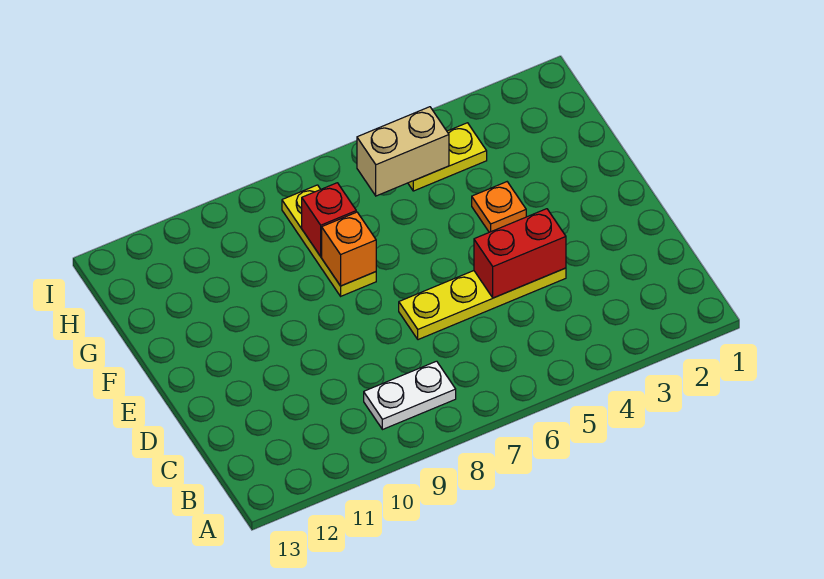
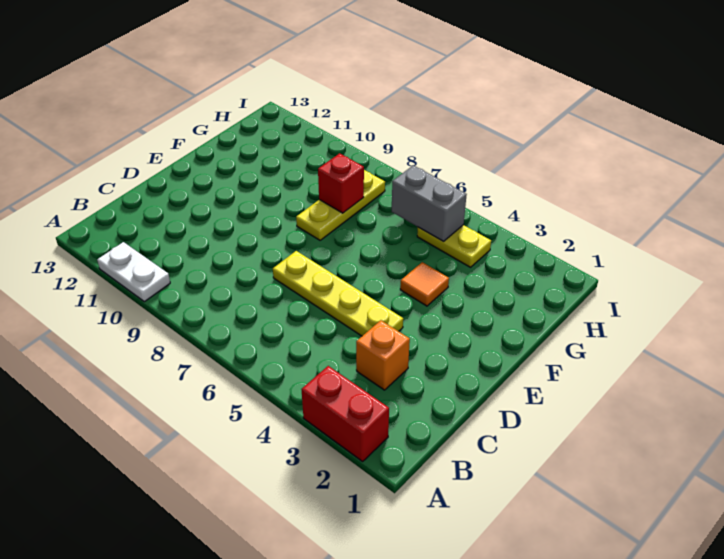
white plate B8:B9 level 1 -> white plate A10:A11 level 1
red brick D4:D5 level 2 -> red brick A2:A3 level 1
orange plate F4 level 1 -> orange tile F4 level 1
orange brick F8 level 2 -> orange brick C3 level 1
tan brick H5:H6 level 2 -> grey brick H5:H6 level 2

